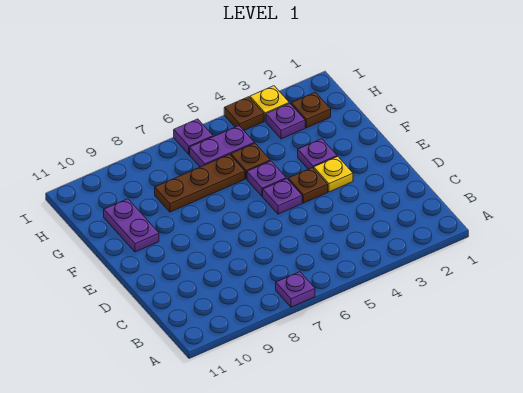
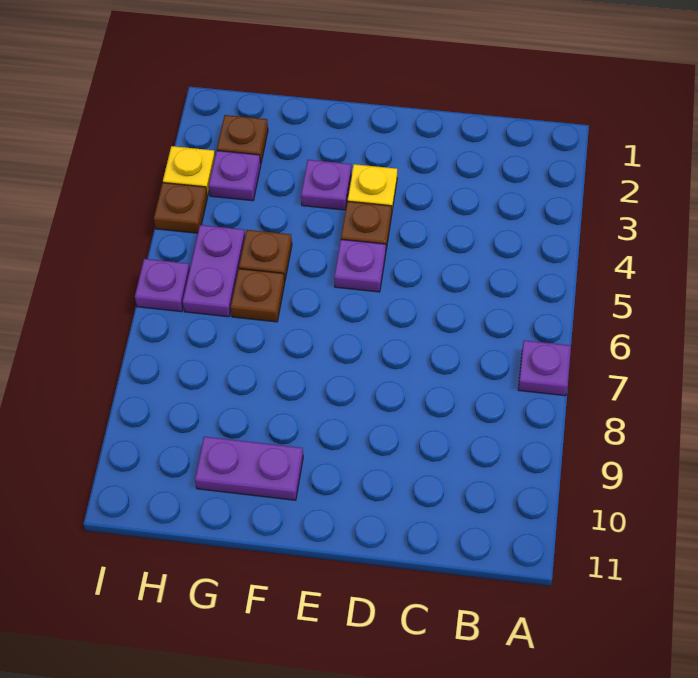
purple plate F5 level 1 -> none
brown plate G6:G8 level 1 -> brown plate G6 level 1

